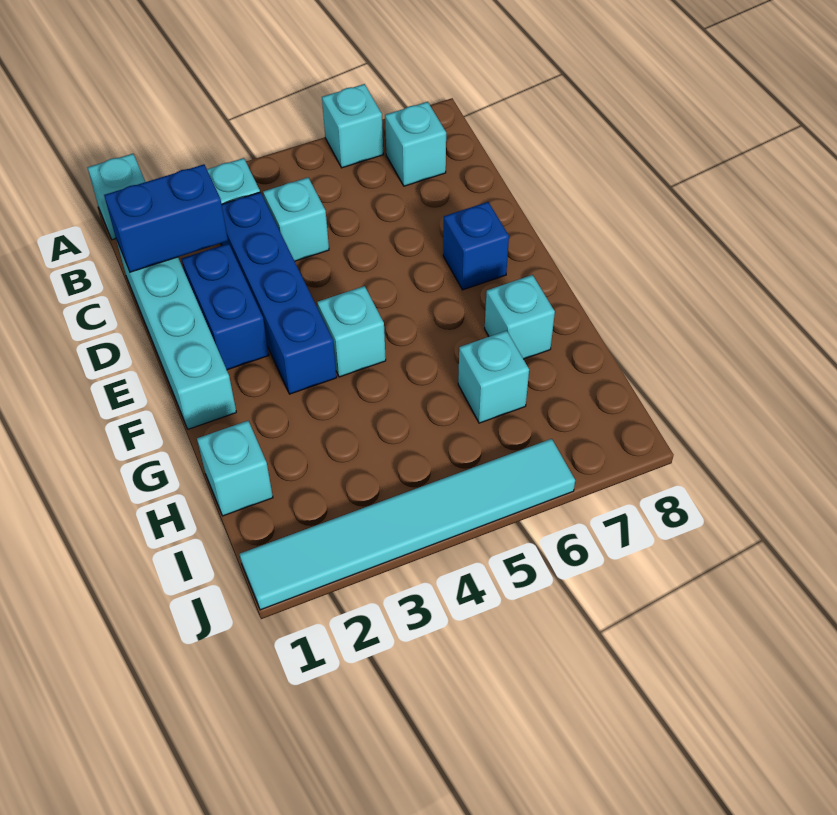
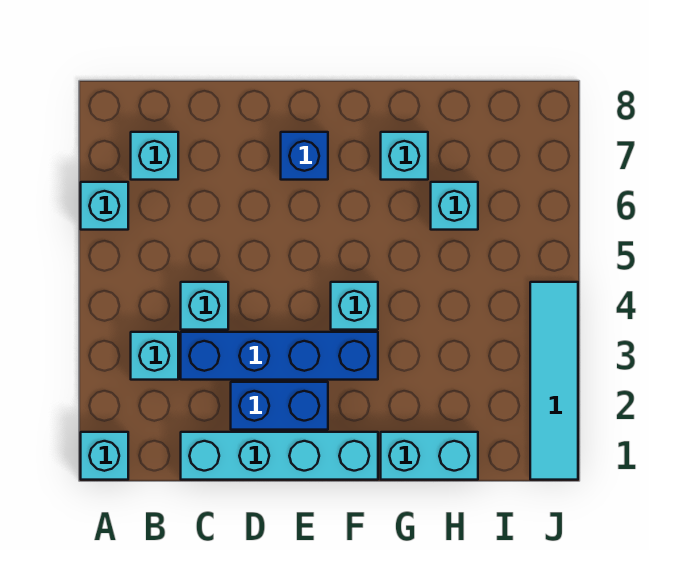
blue brick C1:C2 level 2 -> none
cyan brick H1 level 1 -> cyan brick G1:H1 level 1
cyan tile J1:J6 level 1 -> cyan tile J1:J4 level 1

